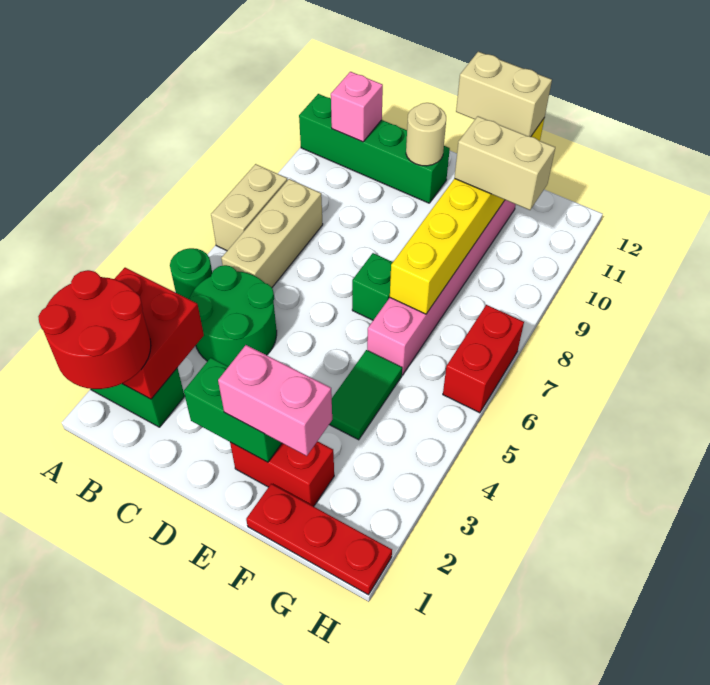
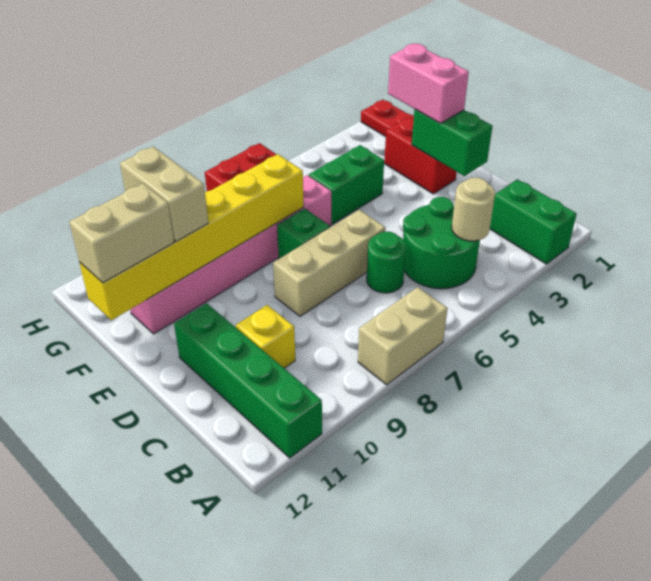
red round brick A1:B2 level 3 -> none
red brick A2:B3 level 2 -> none
green round brick A5 level 1 -> green round brick C6 level 1
tan brick B6:B8 level 1 -> tan brick D6:D8 level 1
pink brick B11 level 2 -> none
none -> yellow brick C10 level 1
tan round brick D11 level 2 -> tan round brick B4 level 2
tan brick E12:F12 level 3 -> tan brick F11:F12 level 3
green tile F4:F5 level 1 -> green brick F4:F5 level 1

